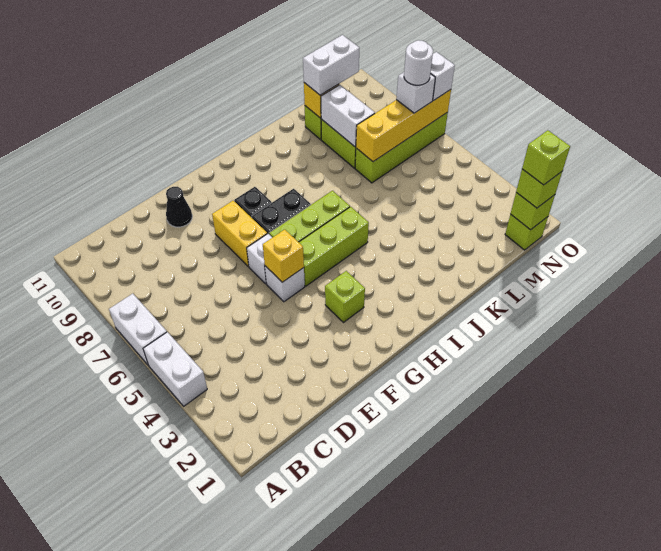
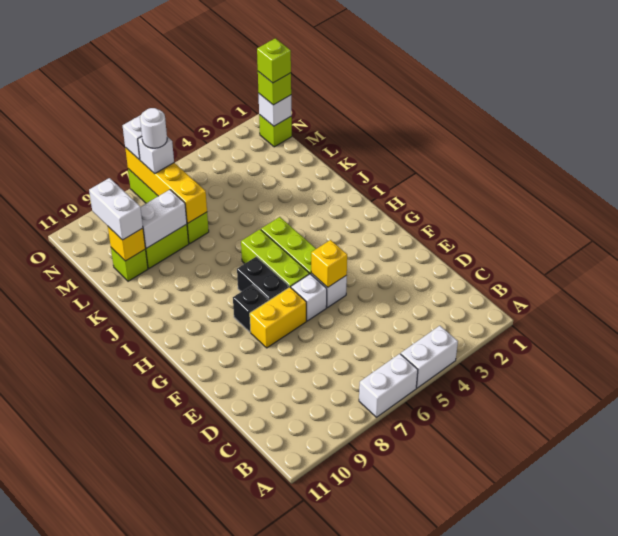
black cone E10 level 1 -> none
lime brick G3 level 1 -> none
lime brick N1 level 2 -> white brick N1 level 2

